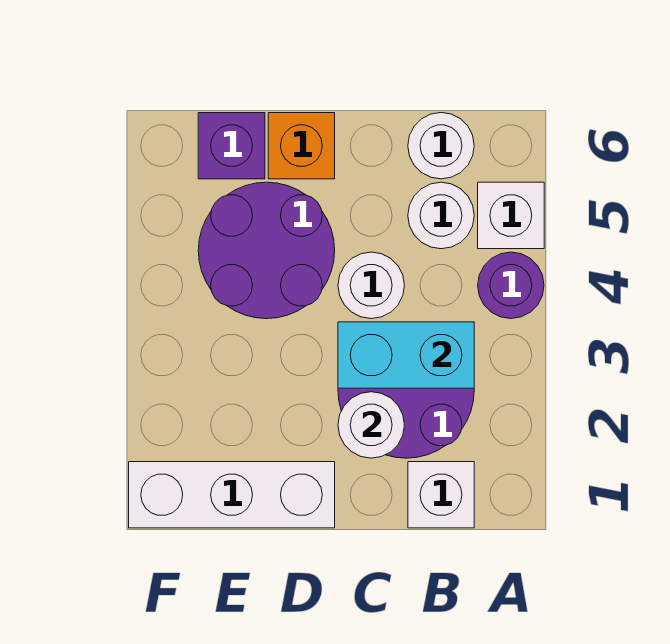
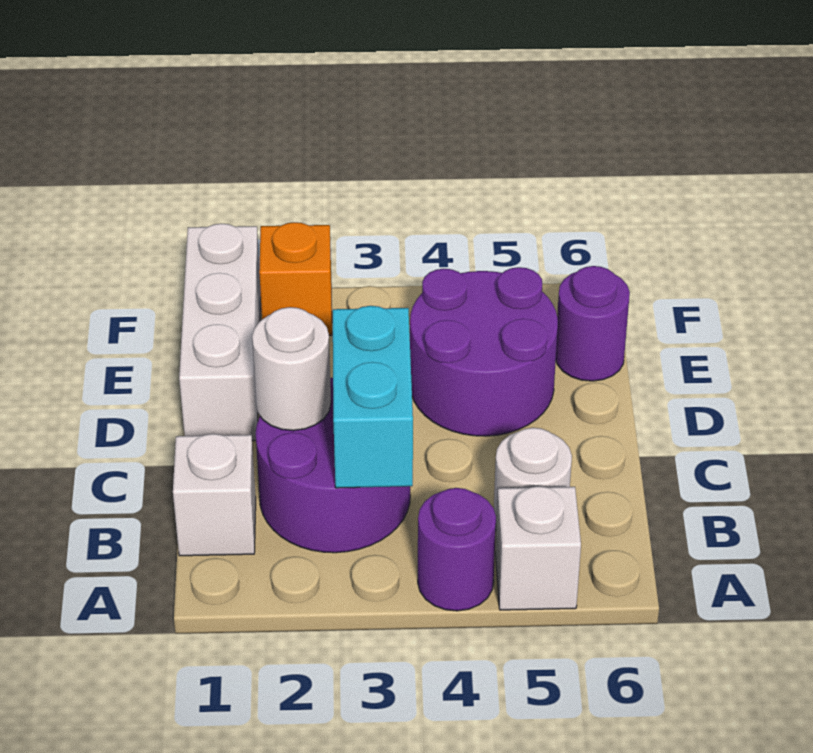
white round brick B6 level 1 -> none
white round brick C4 level 1 -> none
orange brick D6 level 1 -> orange brick F2 level 1
purple brick E6 level 1 -> purple round brick E6 level 1

